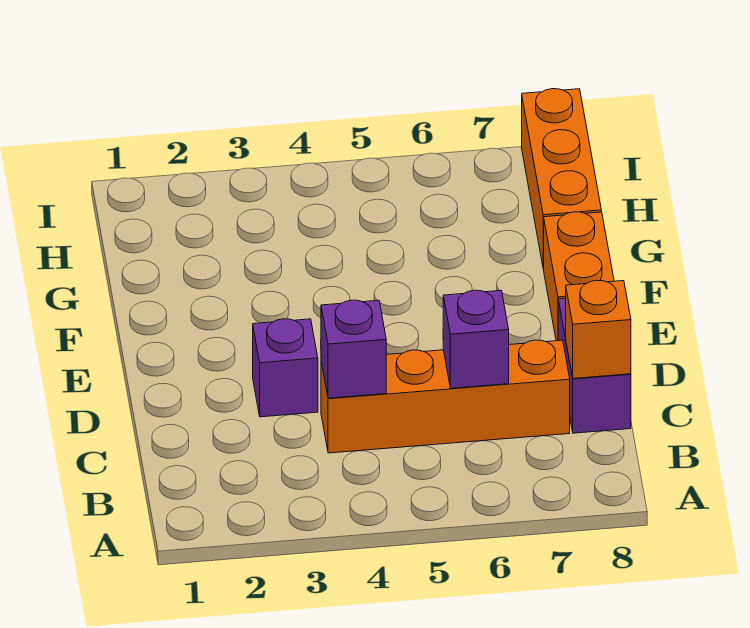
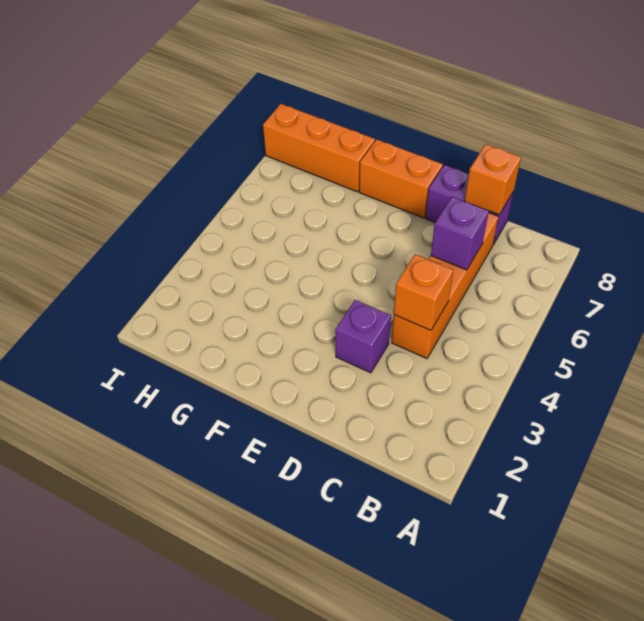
purple brick C4 level 2 -> orange brick C4 level 2

